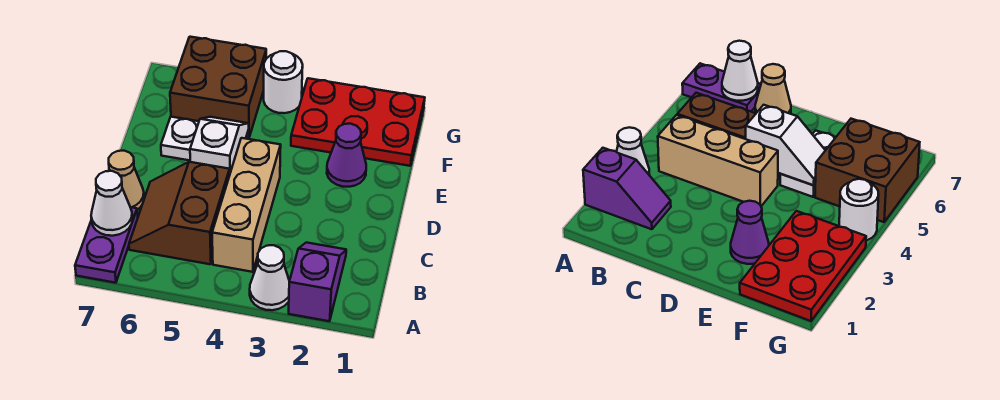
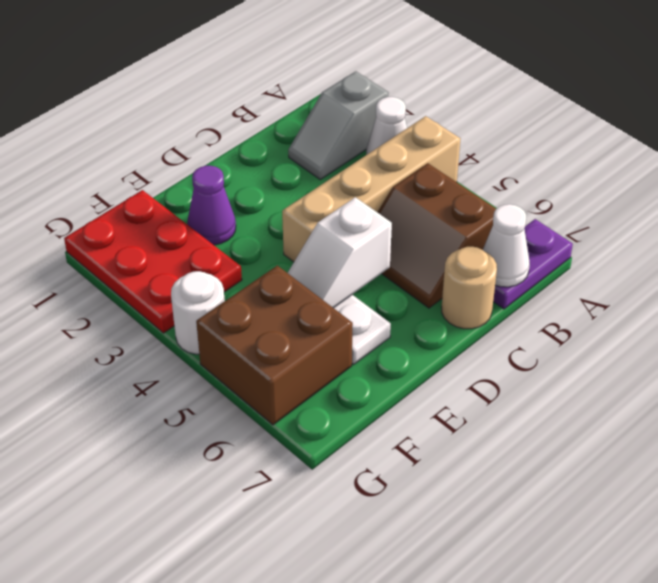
purple slope A2:B2 level 1 top A -> grey slope A2:B2 level 1 top A
tan brick B4:D4 level 1 -> tan brick A4:D4 level 1
brown slope B5:C6 level 1 top 5 -> brown slope B5:C6 level 1 top B
tan cone C7 level 1 -> tan round brick C7 level 1

